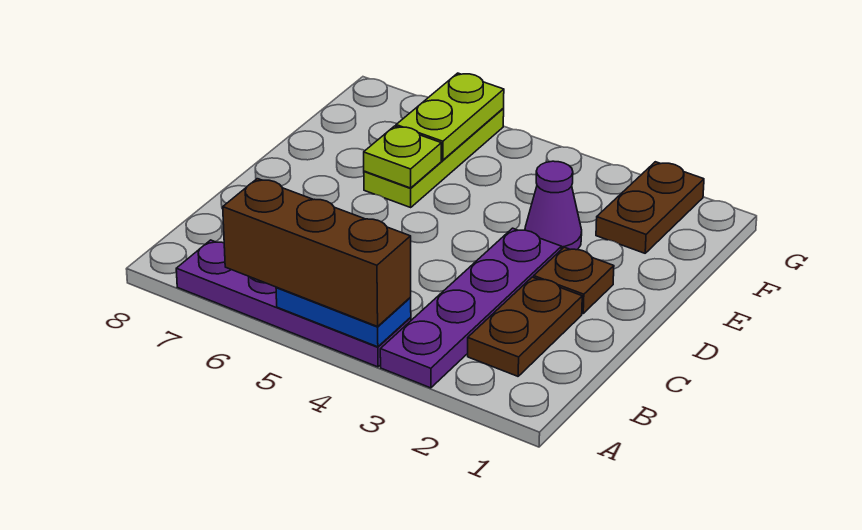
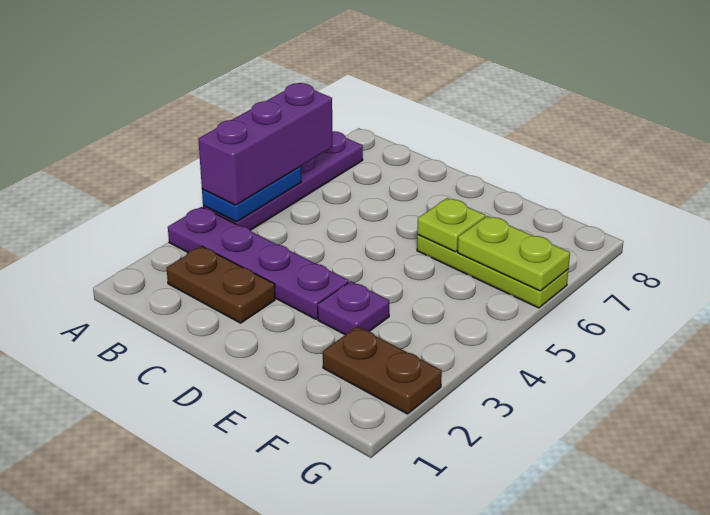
brown brick A4:A6 level 3 -> purple brick A4:A6 level 3
brown plate D2 level 1 -> none
purple cone E3 level 1 -> purple plate E3 level 1

